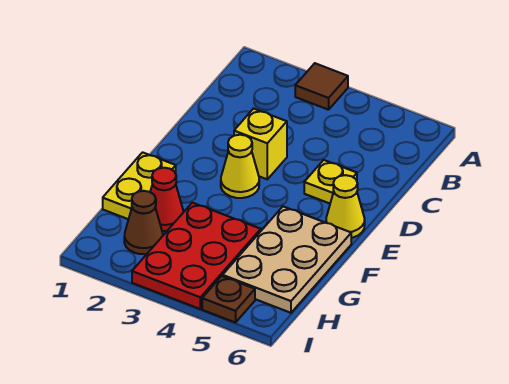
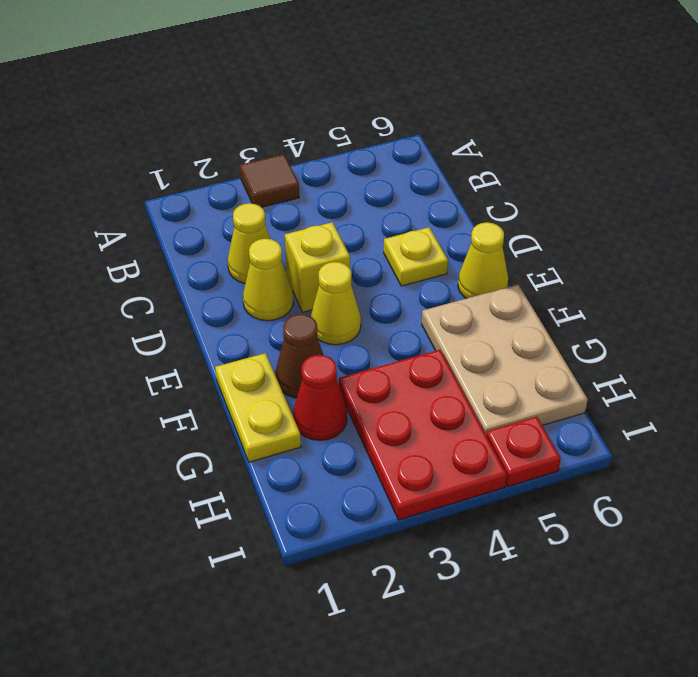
none -> yellow cone C2 level 1
none -> yellow cone D2 level 1
brown cone H2 level 1 -> brown cone F2 level 1
brown plate I5 level 1 -> red plate I5 level 1

